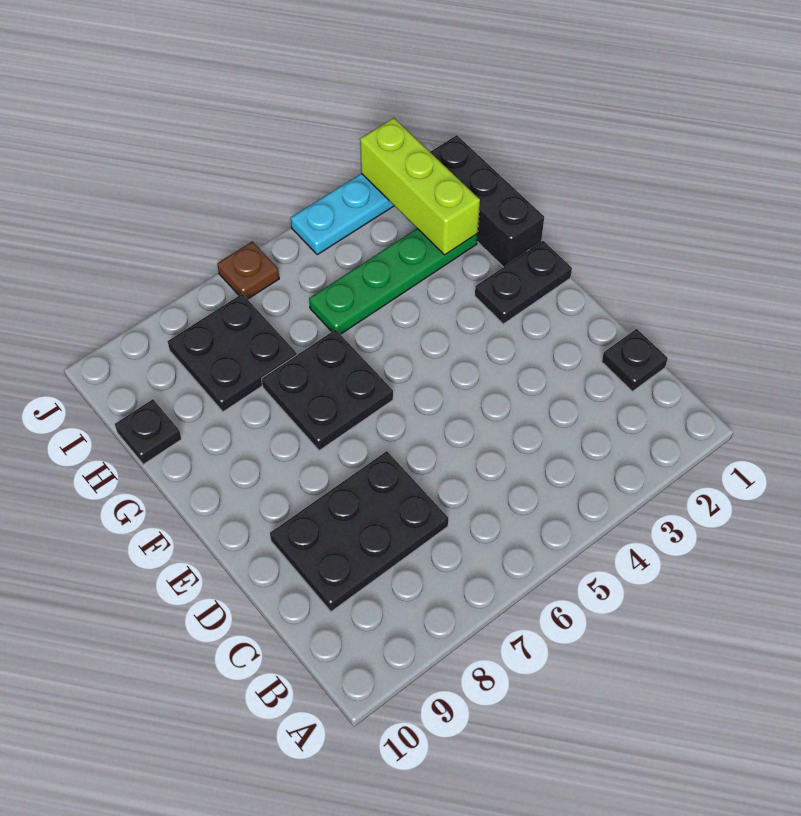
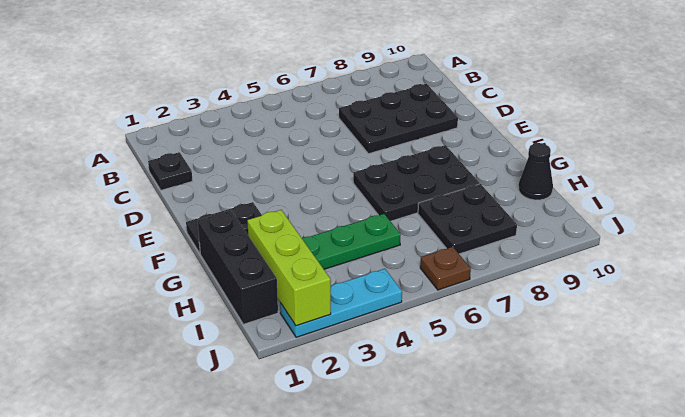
black plate F6:G7 level 1 -> black plate F6:G8 level 1
black plate H10 level 1 -> black cone H10 level 1

